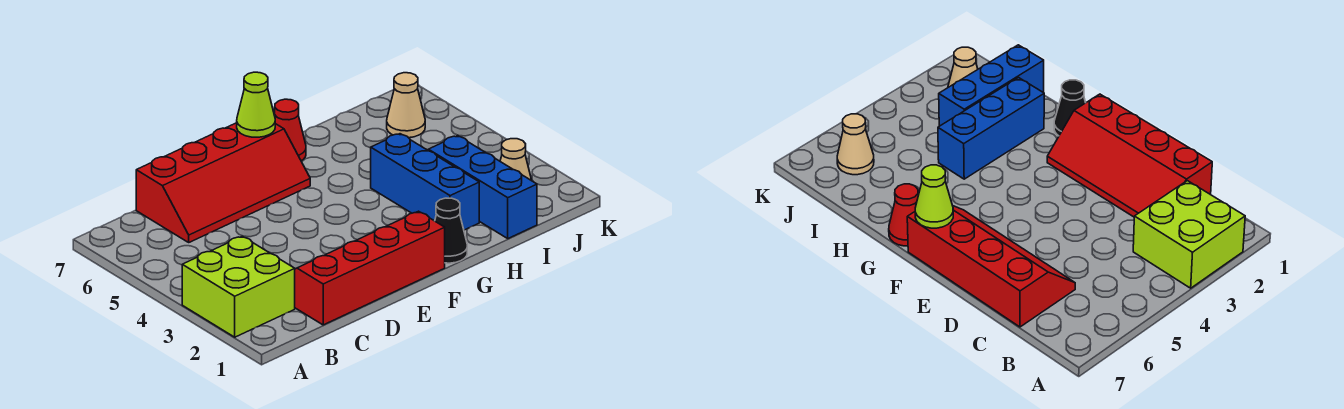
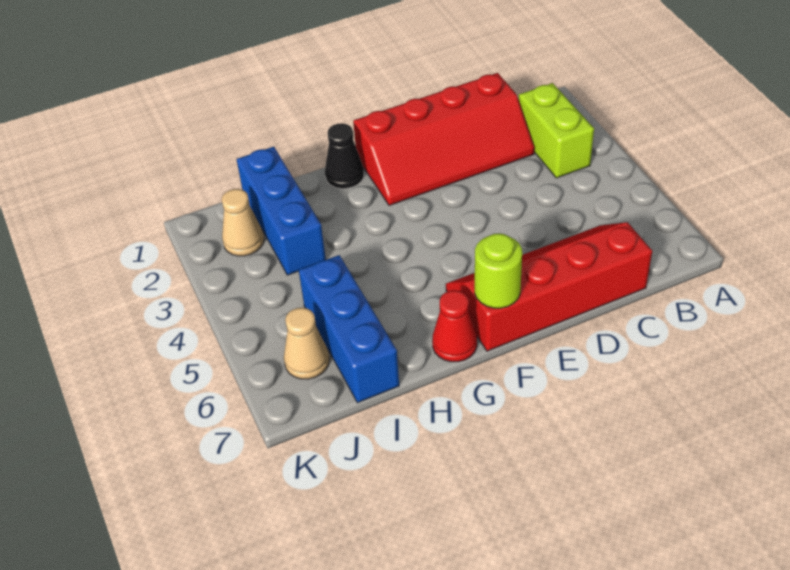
lime brick A2:B3 level 1 -> lime brick B2:B3 level 1
lime cone F7 level 2 -> lime round brick F7 level 2
blue brick H2:H4 level 1 -> blue brick I5:I7 level 1

